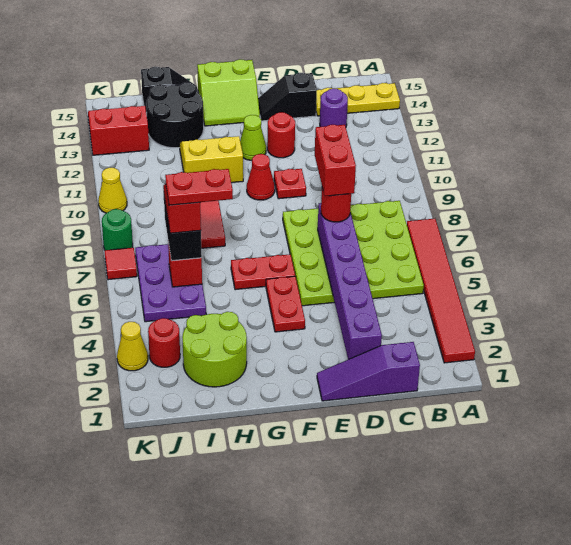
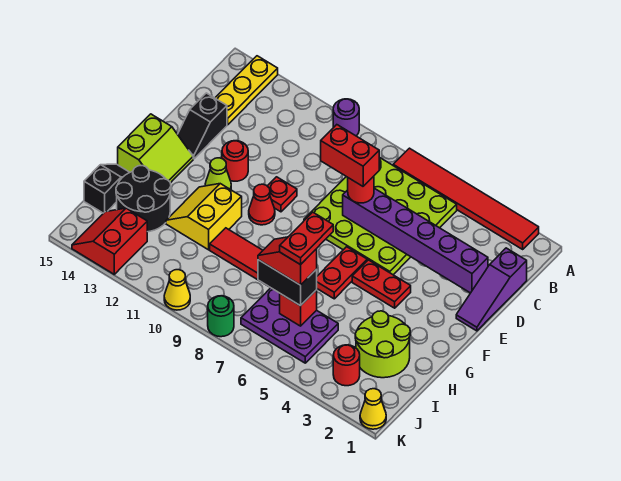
purple round brick C13 level 1 -> purple round brick A10 level 1
yellow cone K3 level 1 -> yellow cone K1 level 1
red tile K7 level 1 -> none

